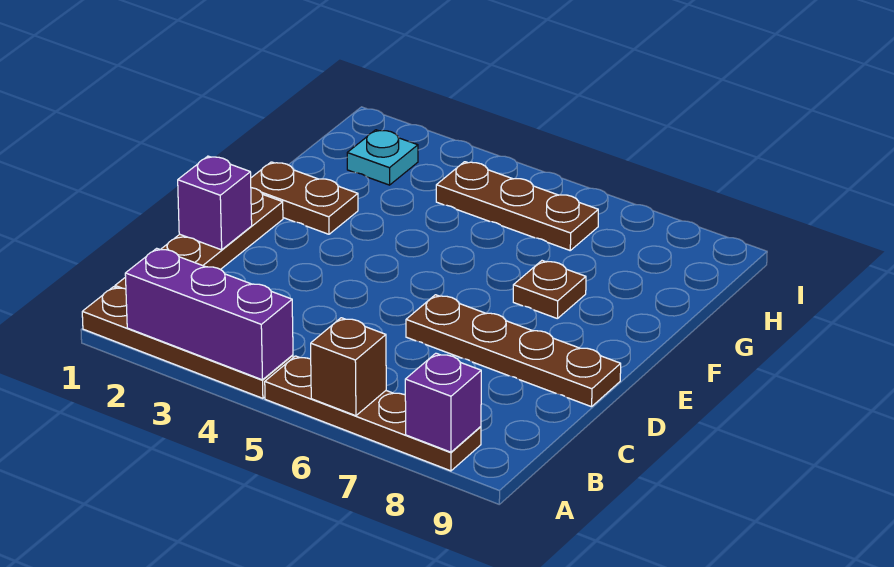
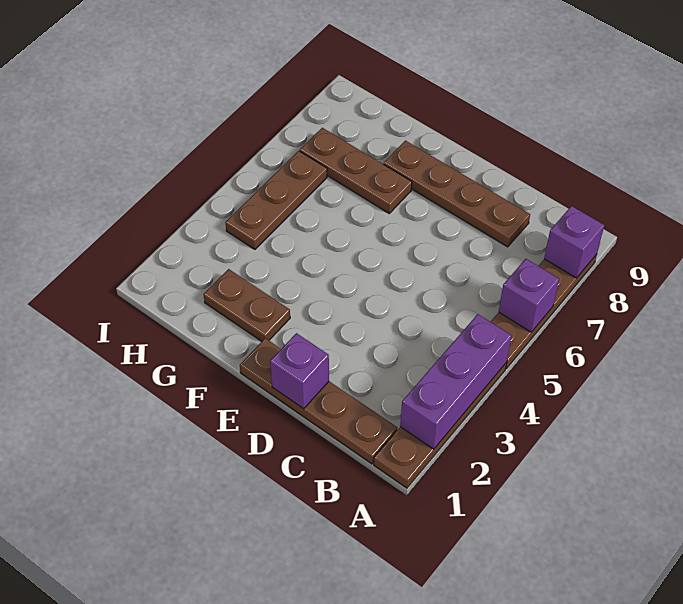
brown brick A6 level 2 -> purple brick A6 level 2
brown plate D6:D9 level 1 -> brown plate C8:F8 level 1
brown plate F1:F2 level 1 -> brown plate F2:G2 level 1
brown plate F7 level 1 -> brown plate F7:H7 level 1
cyan plate H2 level 1 -> none

